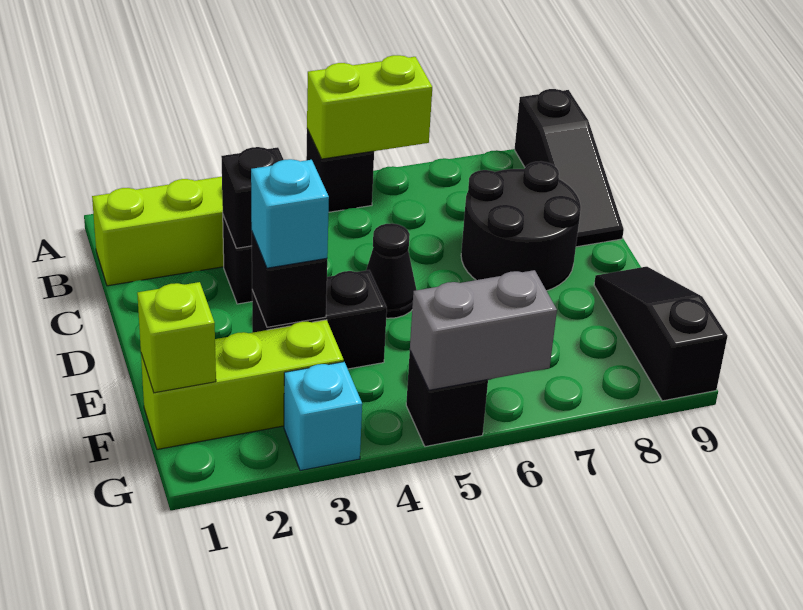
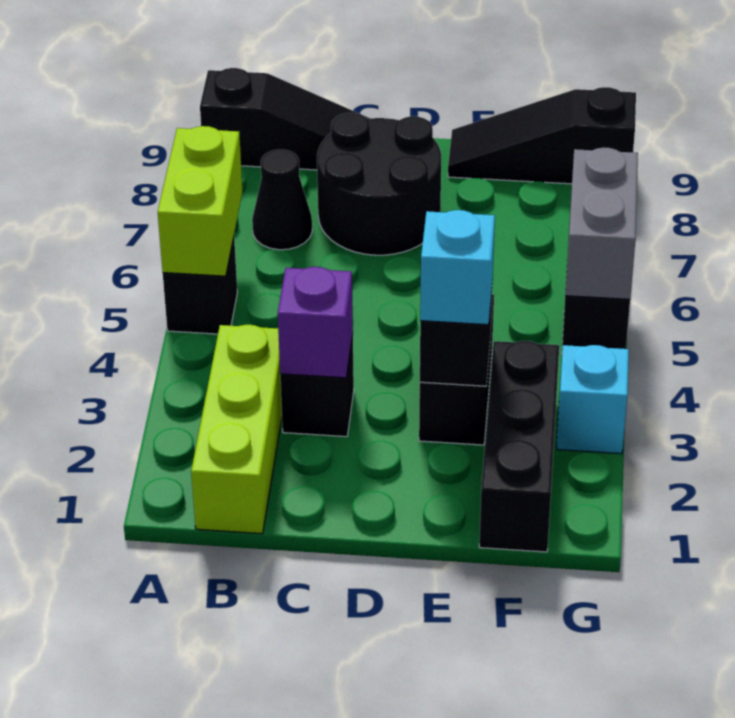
black brick C3 level 2 -> purple brick C3 level 2
black cone D5 level 1 -> black cone B7 level 1
lime brick F1:F3 level 1 -> black brick F1:F3 level 1
lime brick F1 level 2 -> none

